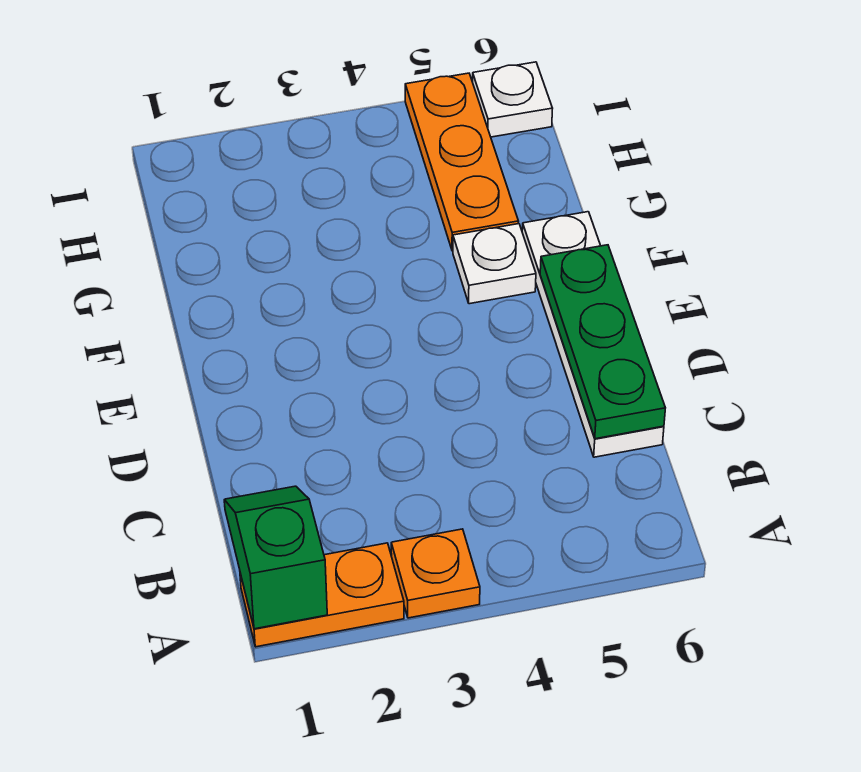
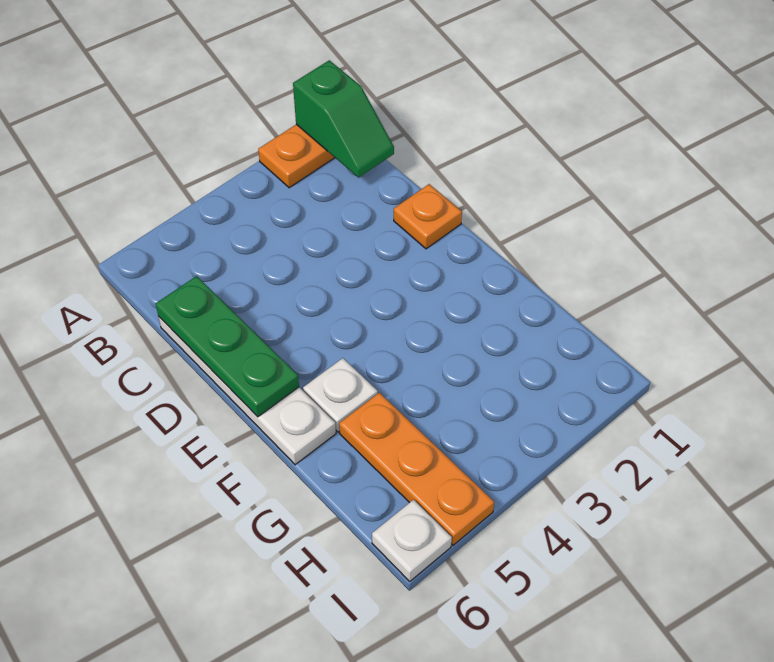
orange plate A3 level 1 -> orange plate D1 level 1

